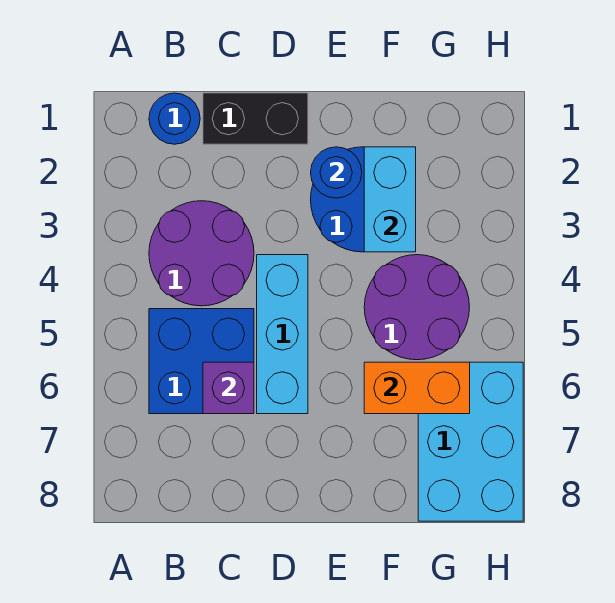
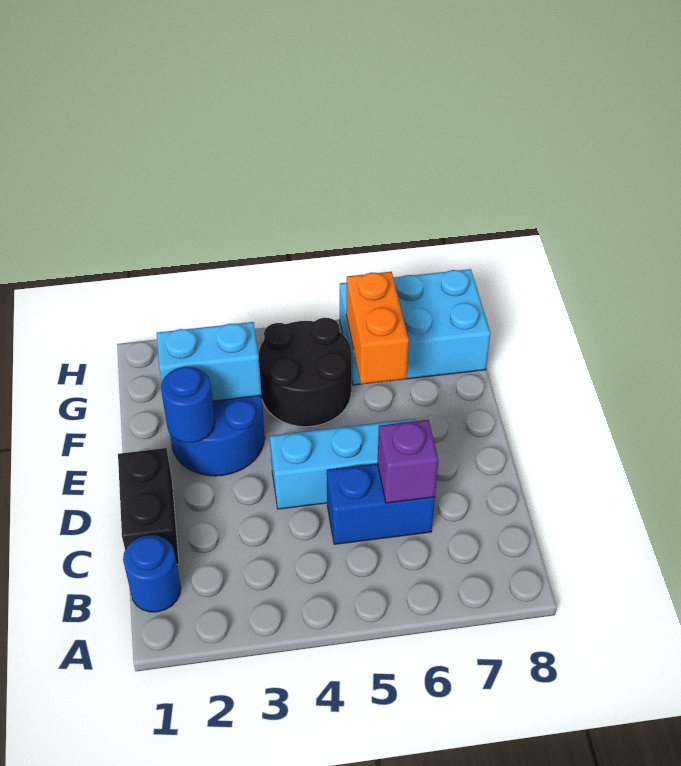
purple round brick B3:C4 level 1 -> none
blue brick B5:C6 level 1 -> blue brick C5:C6 level 1
purple round brick F4:G5 level 1 -> black round brick F4:G5 level 1

